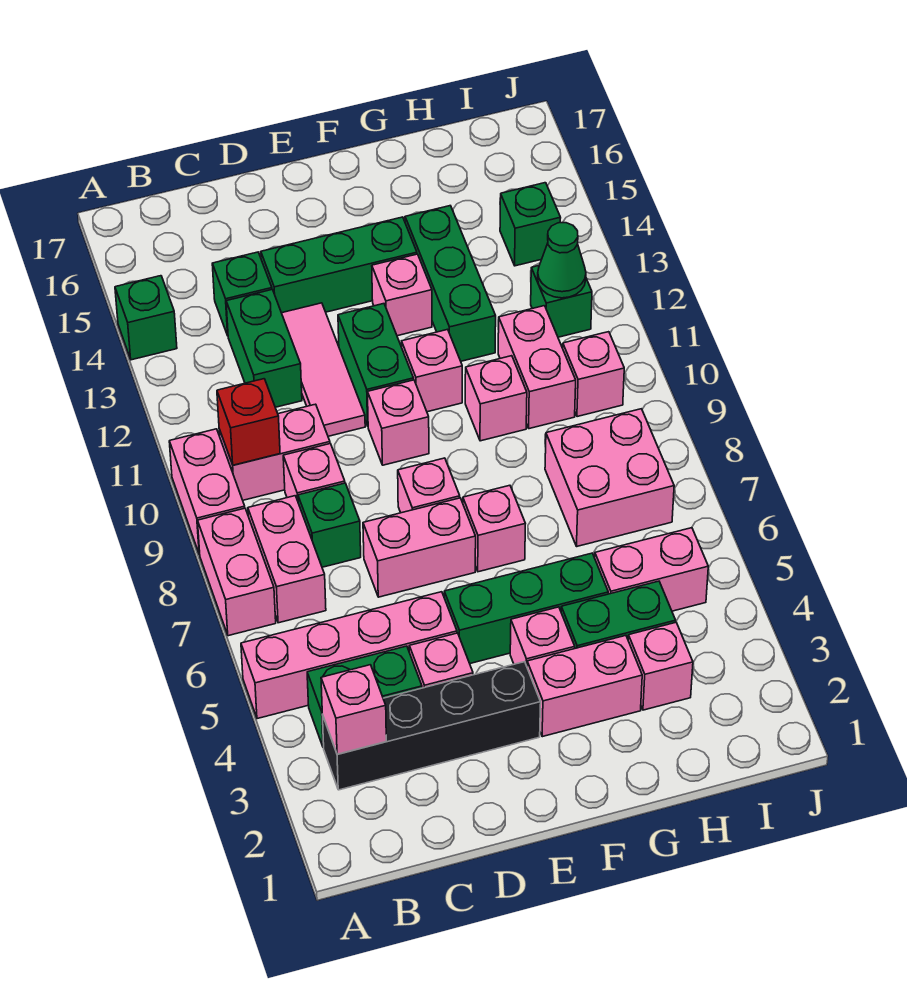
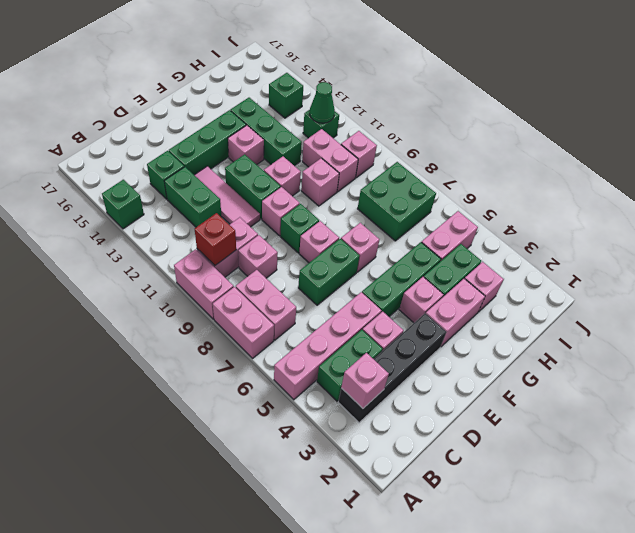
green brick C8 level 1 -> green brick E9 level 1
pink brick D7:E7 level 1 -> green brick D7:E7 level 1
pink brick H7:I8 level 1 -> green brick H7:I8 level 1

